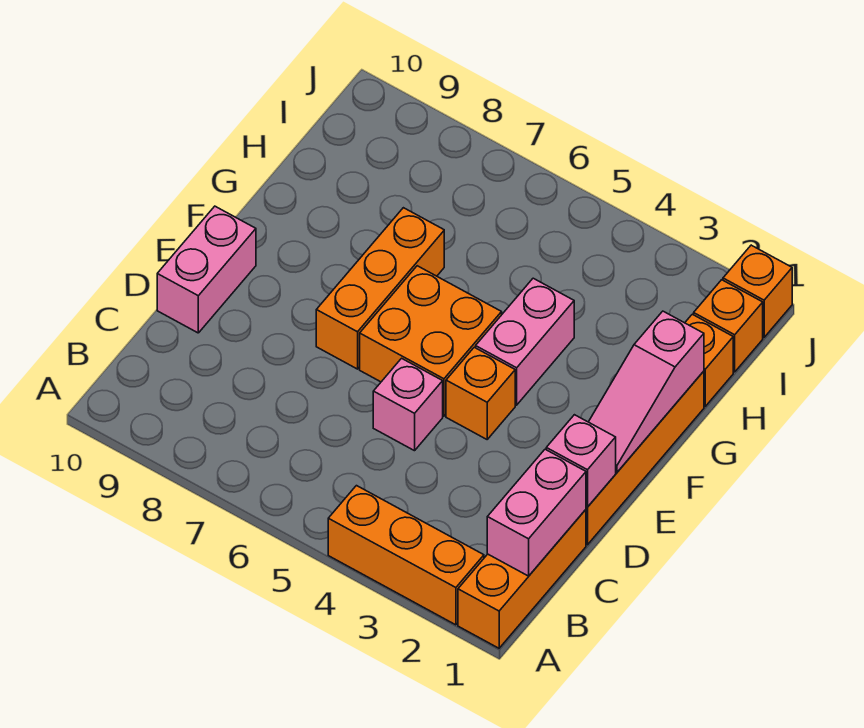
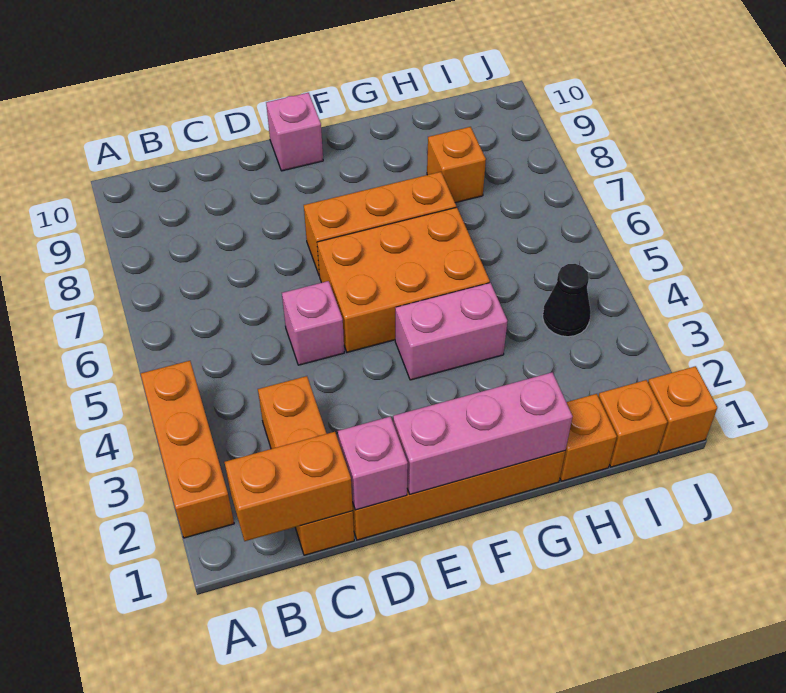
orange brick A1:C1 level 1 -> orange brick C1:C3 level 1
pink brick B1:C1 level 2 -> orange brick B1:C1 level 2
pink brick D10:E10 level 1 -> pink brick E10 level 1
pink slope E1:G1 level 2 top G -> pink brick E1:G1 level 2
orange brick E4 level 1 -> orange brick H8 level 1
orange brick E5:F6 level 1 -> orange brick E5:G6 level 1
none -> black cone I4 level 1

